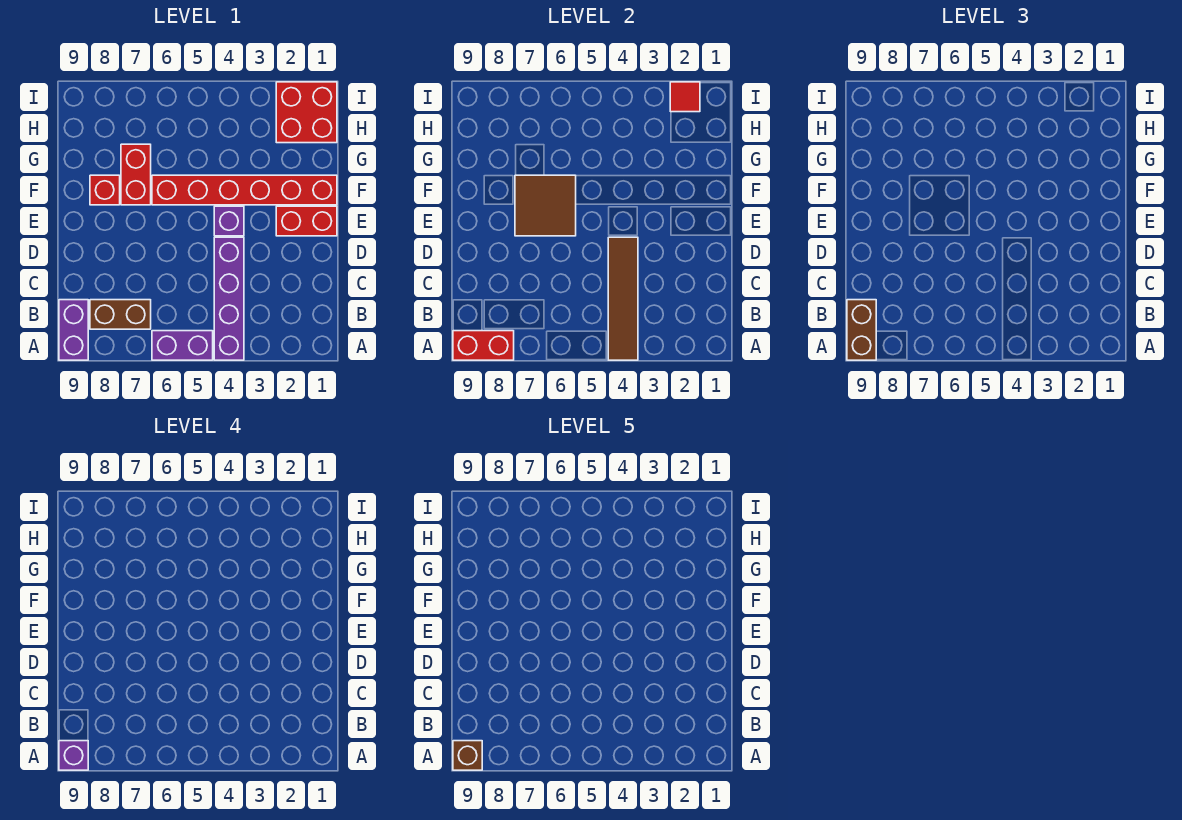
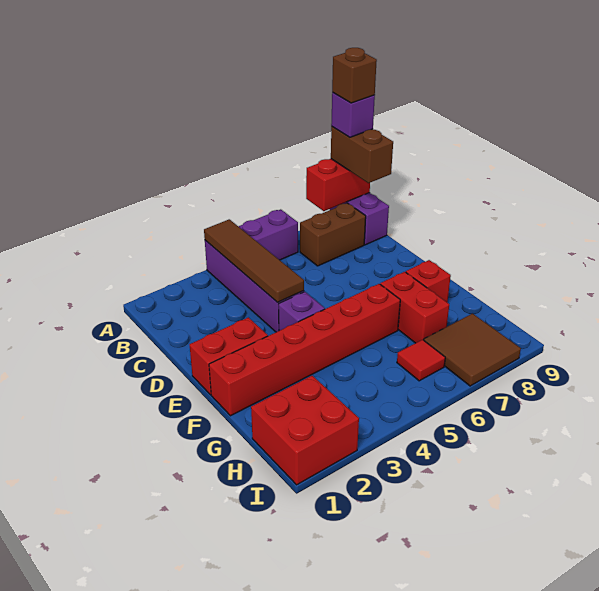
brown tile E6:F7 level 2 -> brown tile H7:I8 level 1
red tile I2 level 2 -> red tile H6 level 1

